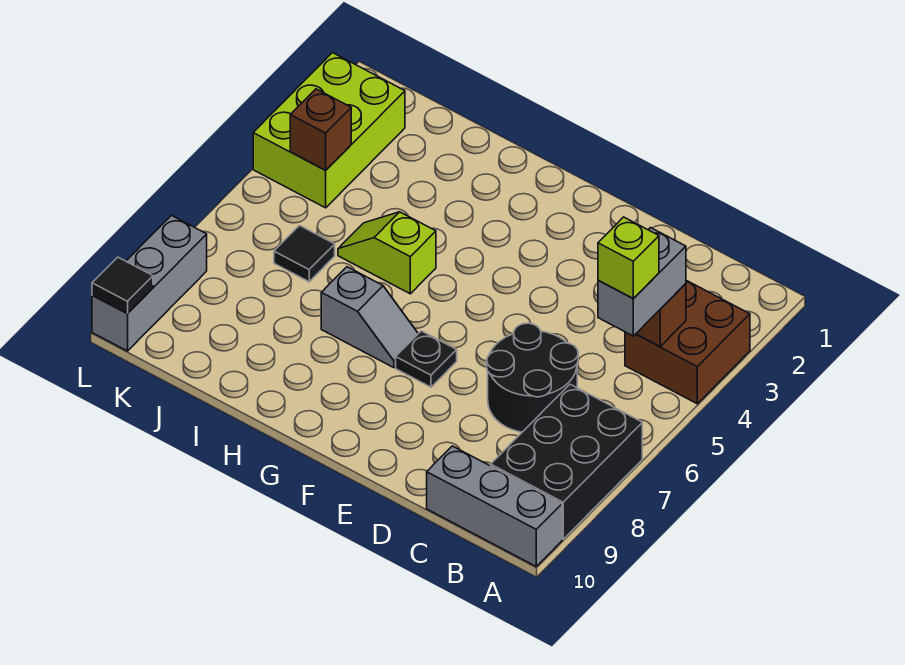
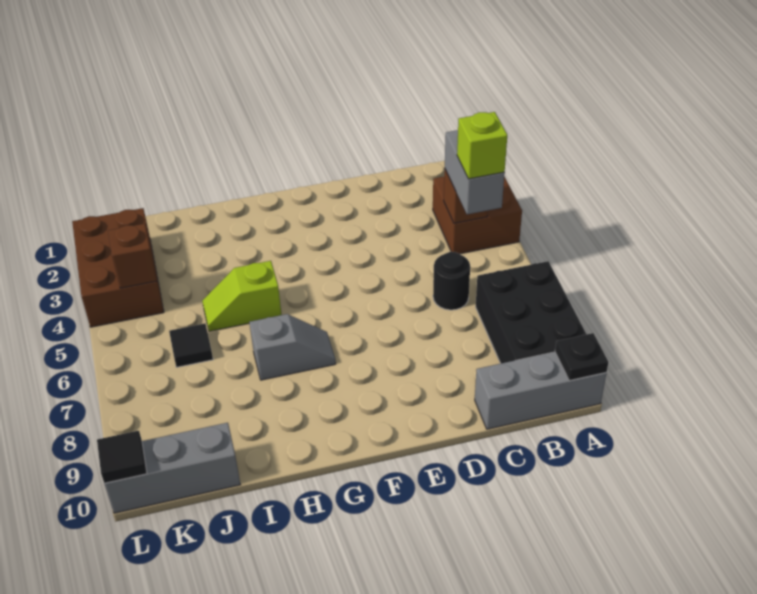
black round brick C6:D7 level 1 -> black round brick C6 level 1
black plate F7 level 1 -> black plate A10 level 2
lime brick K2:L4 level 1 -> brown brick K2:L4 level 1
grey brick L8:L10 level 1 -> grey brick J10:L10 level 1

